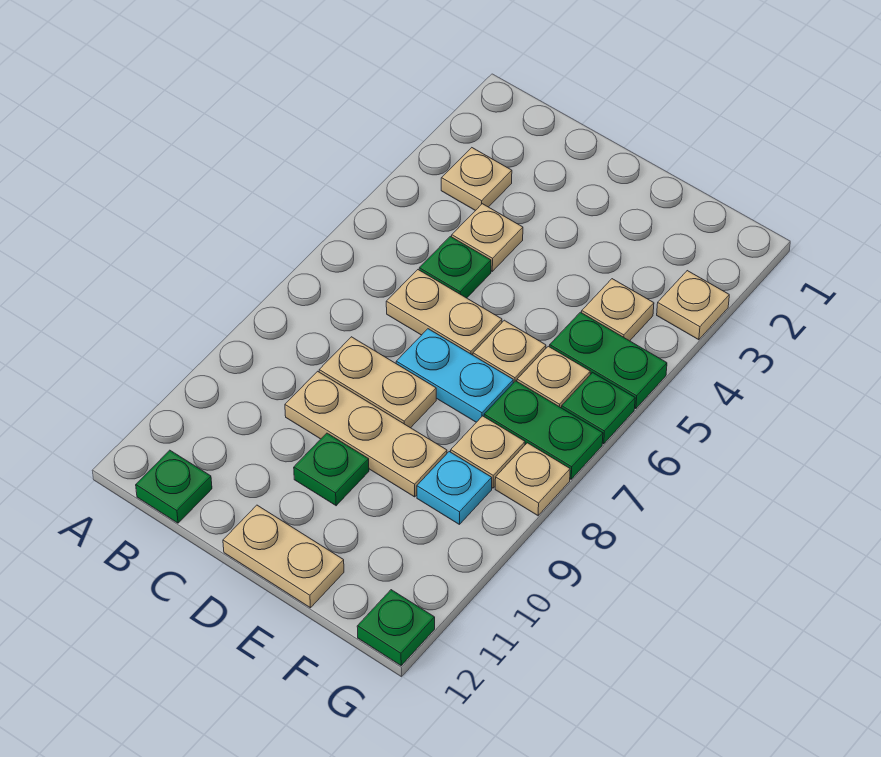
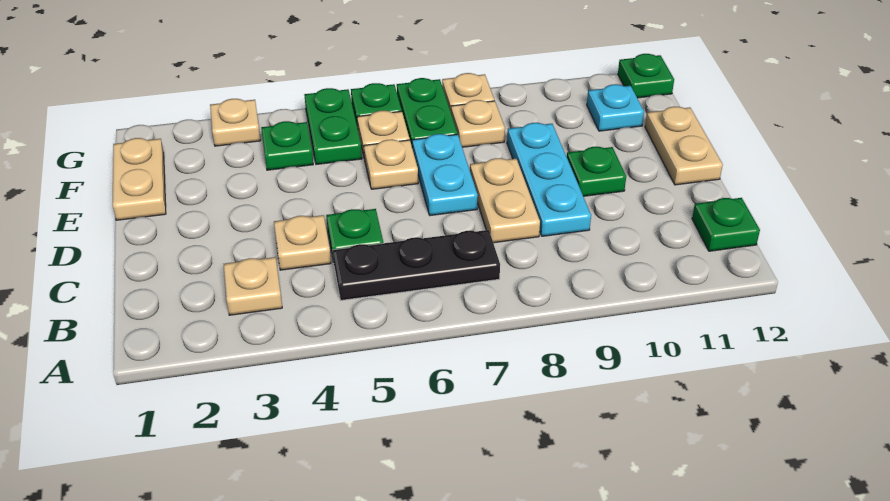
none -> black plate B5:B7 level 1
tan plate C6:D6 level 1 -> tan plate E1:F1 level 1
tan plate C9:E9 level 1 -> cyan plate C9:E9 level 1
tan plate F4 level 1 -> green plate F4 level 1
cyan plate F9 level 1 -> cyan plate F11 level 1

